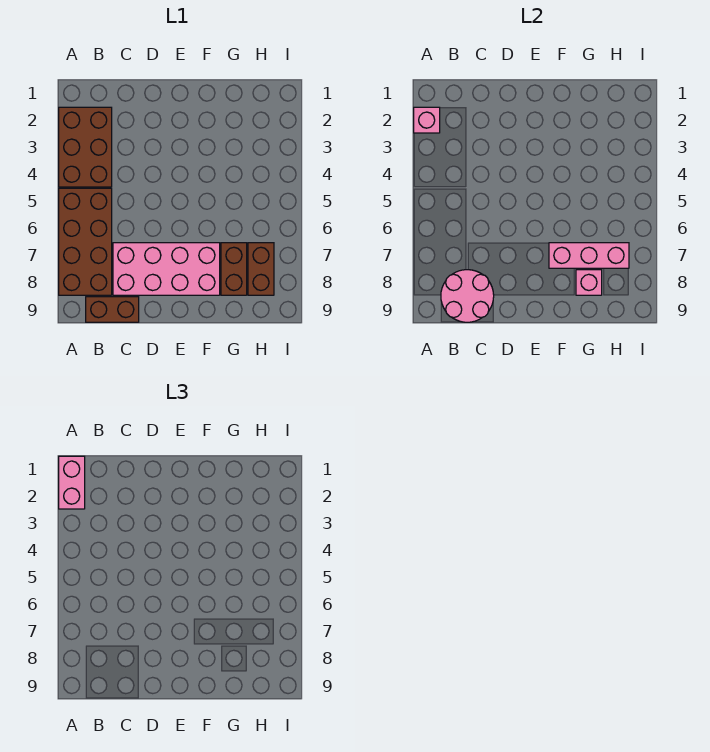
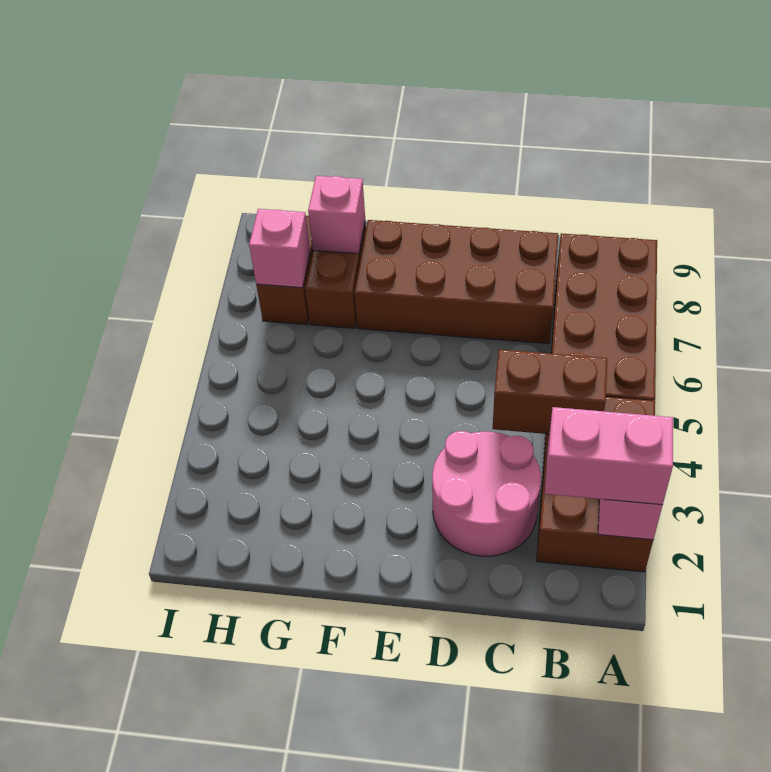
pink brick A1:A2 level 3 -> pink brick A2:B2 level 3
pink round brick B8:C9 level 2 -> pink round brick C2:D3 level 1
brown brick B9:C9 level 1 -> brown brick B4:C4 level 2
pink brick C7:F8 level 1 -> brown brick C7:F8 level 1
pink brick F7:H7 level 2 -> pink brick H7 level 2

